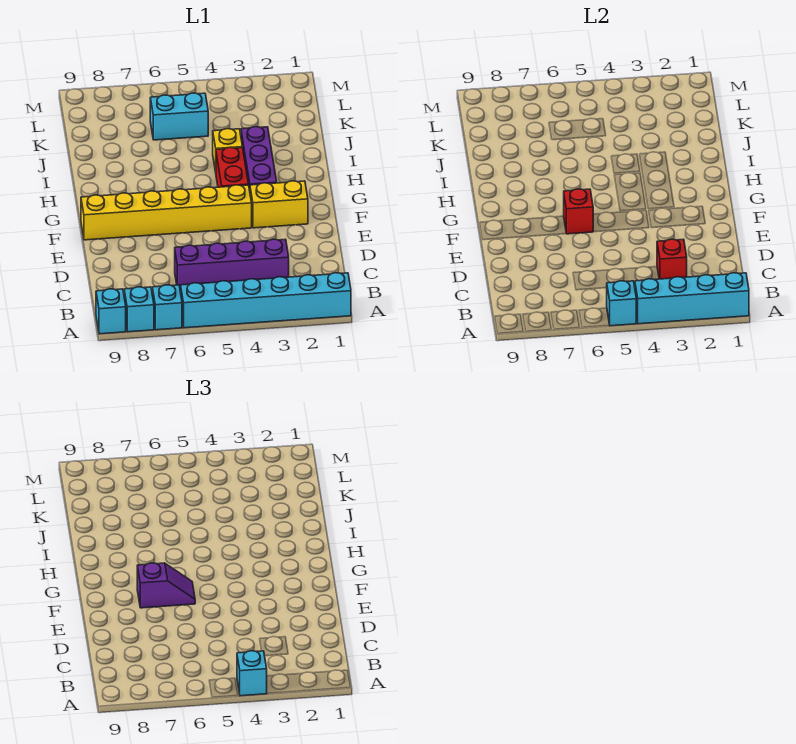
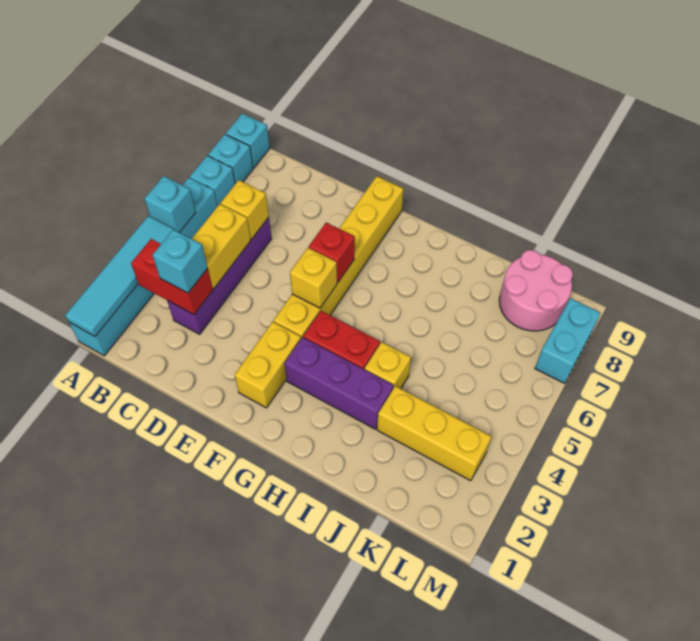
cyan brick A1:A4 level 2 -> cyan tile A1:A4 level 2
cyan brick A4 level 3 -> cyan brick C3 level 3
red brick C3 level 2 -> red brick B3:C3 level 2
none -> yellow brick C4:C5 level 2
none -> yellow brick C6 level 2
none -> yellow brick F5 level 2
purple slope F6:F7 level 3 top 7 -> none
none -> yellow brick J3:L3 level 1
cyan brick K5:K6 level 1 -> cyan brick M7:M8 level 1
none -> pink round brick K8:L9 level 1

